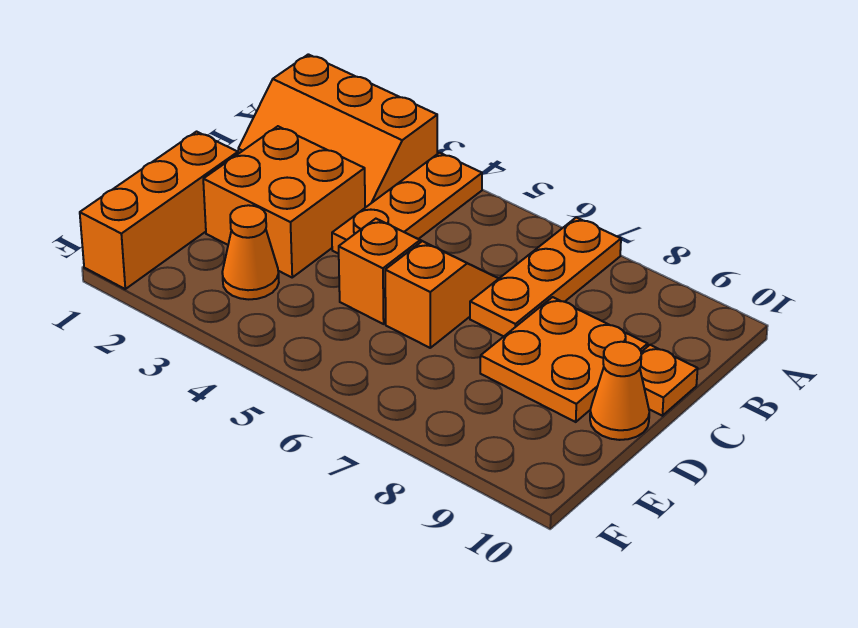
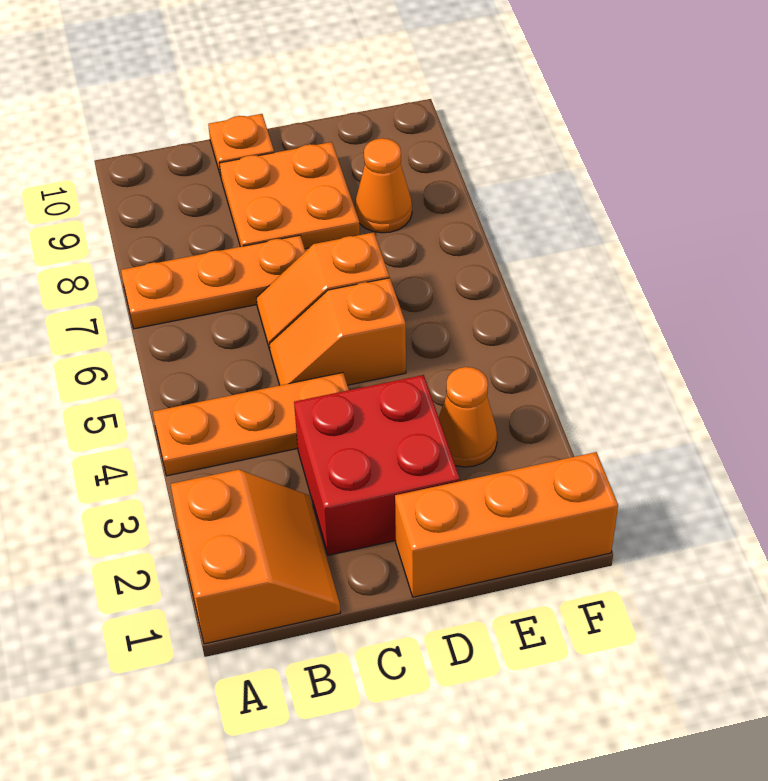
orange slope A1:B3 level 1 top A -> orange slope A1:B2 level 1 top A
orange brick C2:D3 level 1 -> red brick C2:D3 level 1
orange cone D10 level 1 -> orange cone E8 level 1

